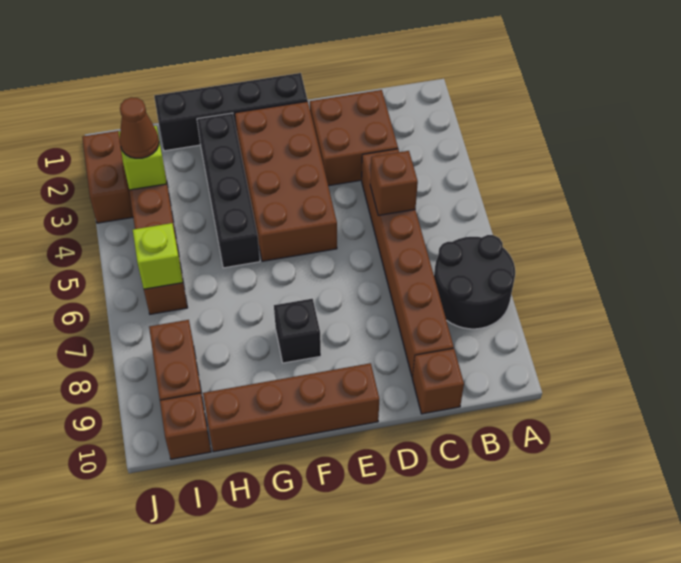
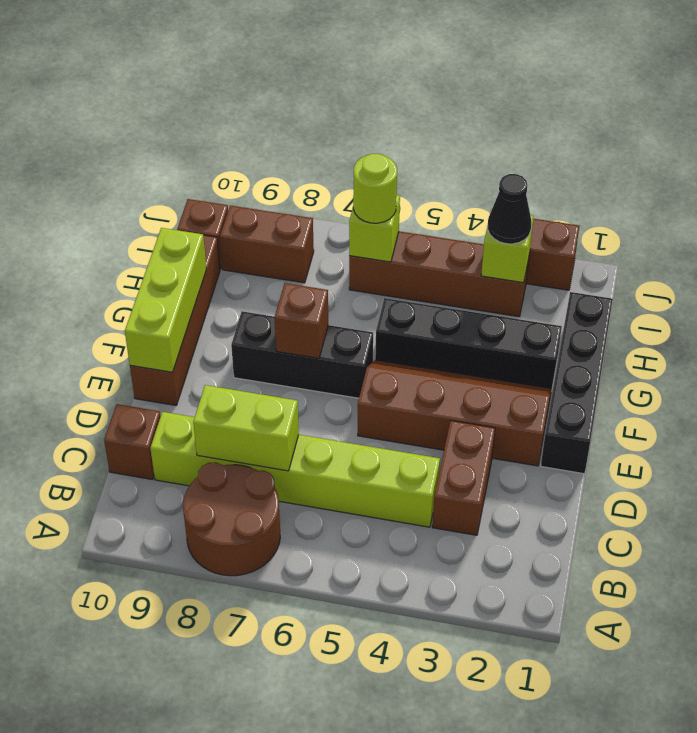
black round brick A7:B8 level 1 -> brown round brick A7:B8 level 1
brown brick C2:D3 level 1 -> brown brick C3:D3 level 1
brown brick C4:C9 level 1 -> lime brick C4:C9 level 1
brown brick C5 level 2 -> brown brick F7 level 2
none -> lime brick C7:C8 level 2
brown brick E2:F5 level 1 -> brown slope E2:F5 level 1 top E
none -> lime brick E10:G10 level 2
black brick F8 level 1 -> black brick F6:F8 level 1
brown cone I3 level 3 -> black cone I3 level 3
none -> lime round brick I6 level 3

